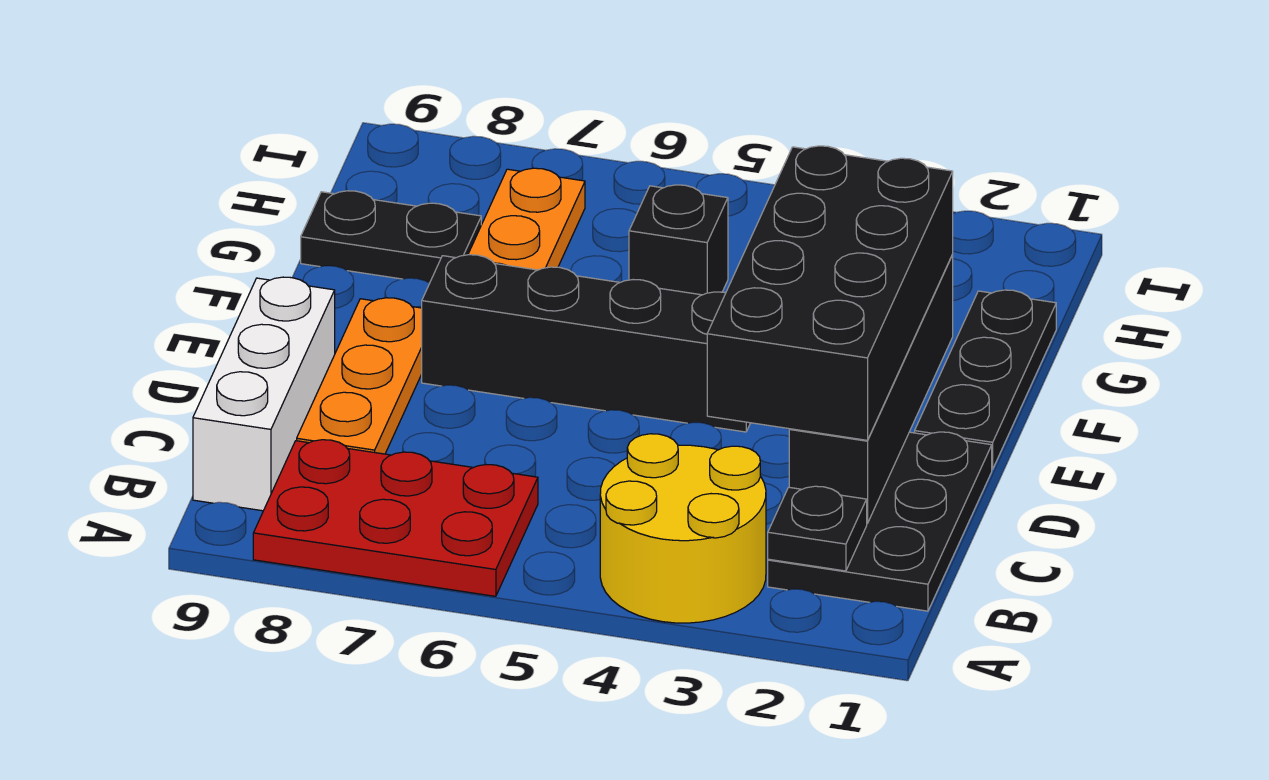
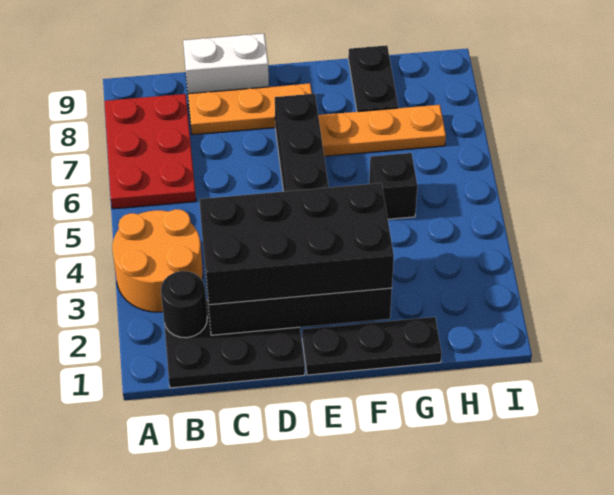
yellow round brick A3:B4 level 1 -> orange round brick A3:B4 level 1
black plate B2 level 2 -> black round brick B2 level 2
white brick B9:D9 level 1 -> white brick C9:D9 level 1

